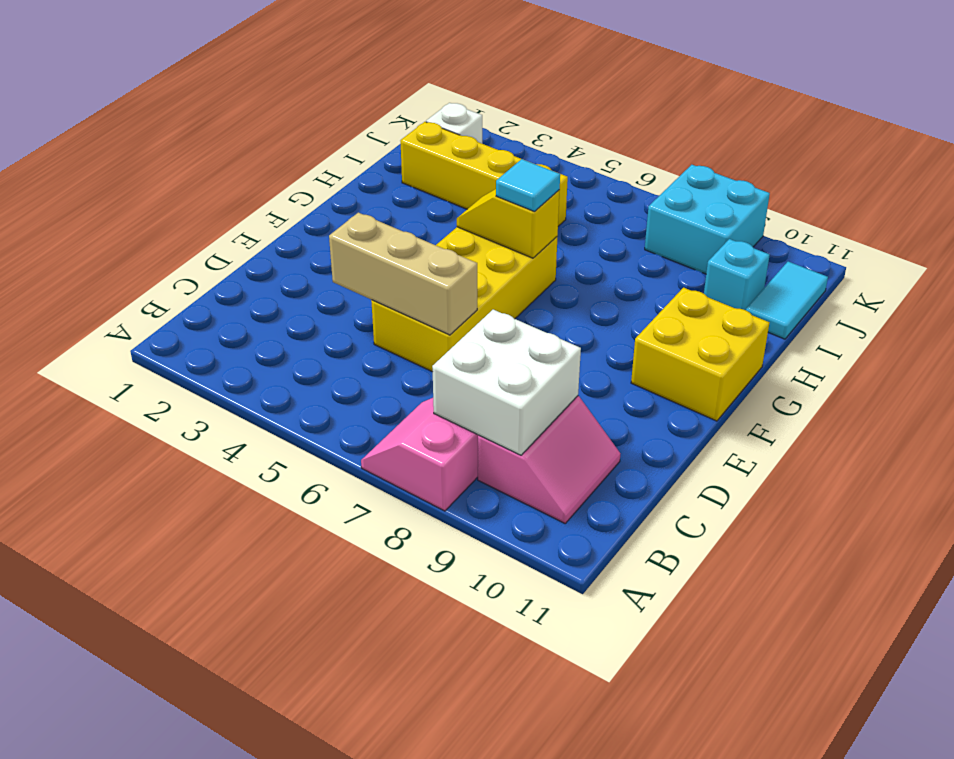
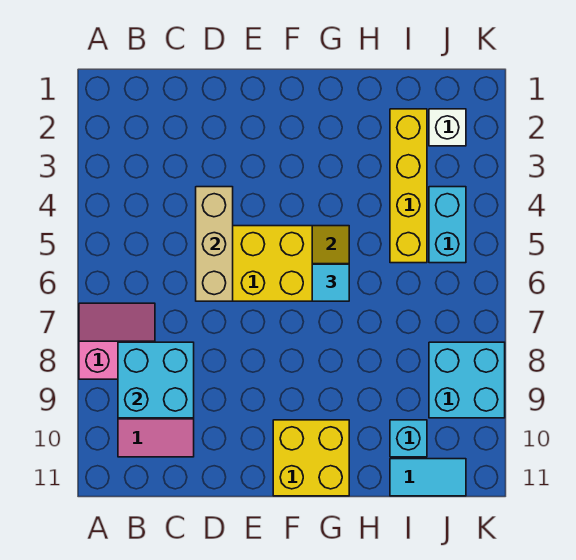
white brick B8:C9 level 2 -> cyan brick B8:C9 level 2
none -> cyan brick J4:J5 level 1

